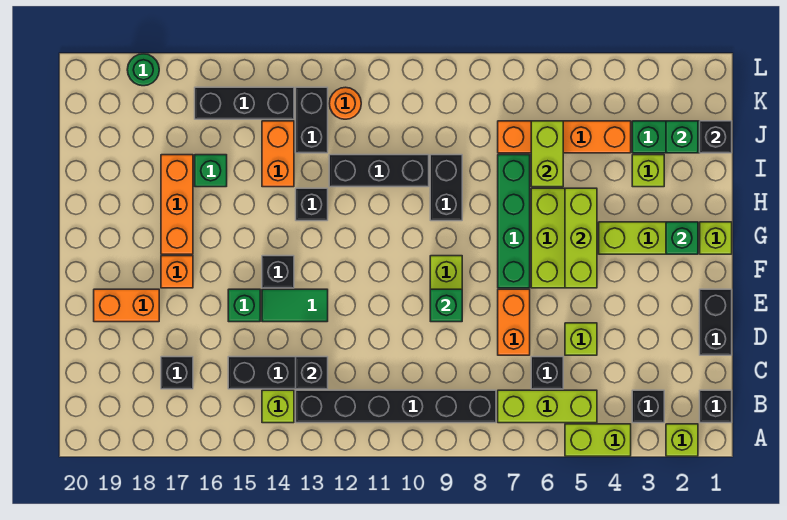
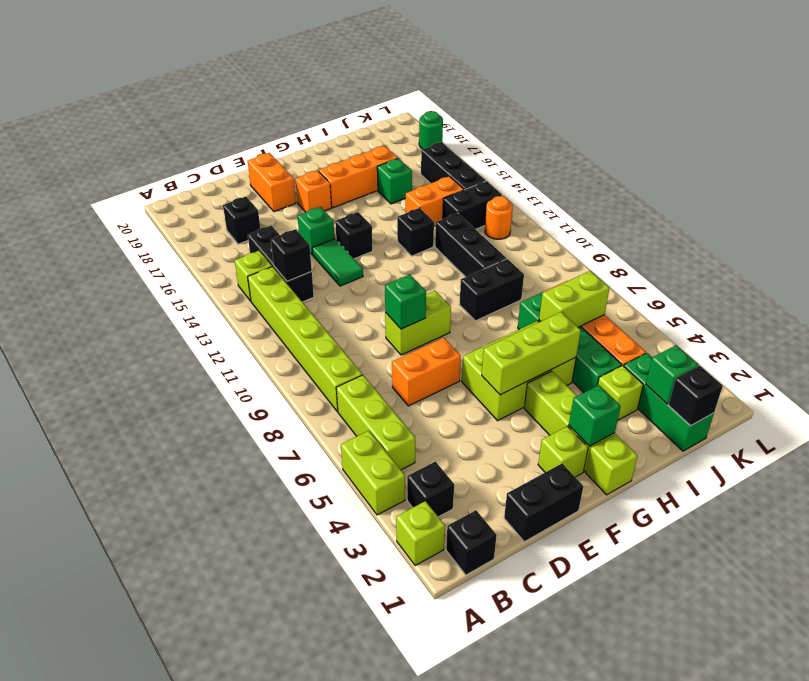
black brick B8:B13 level 1 -> lime brick B8:B13 level 1
black brick C6 level 1 -> none
lime brick D5 level 1 -> lime brick F2 level 1
green brick F7:I7 level 1 -> green brick I4:I7 level 1

